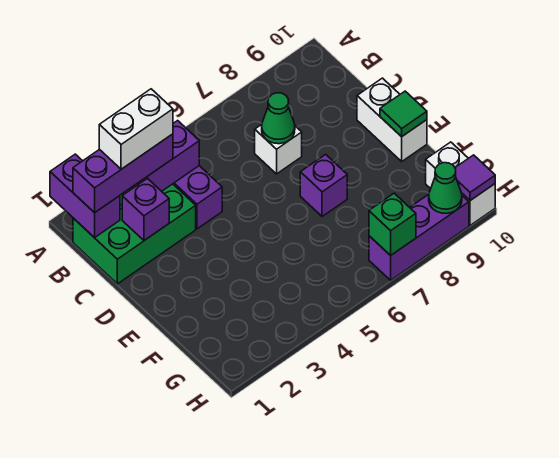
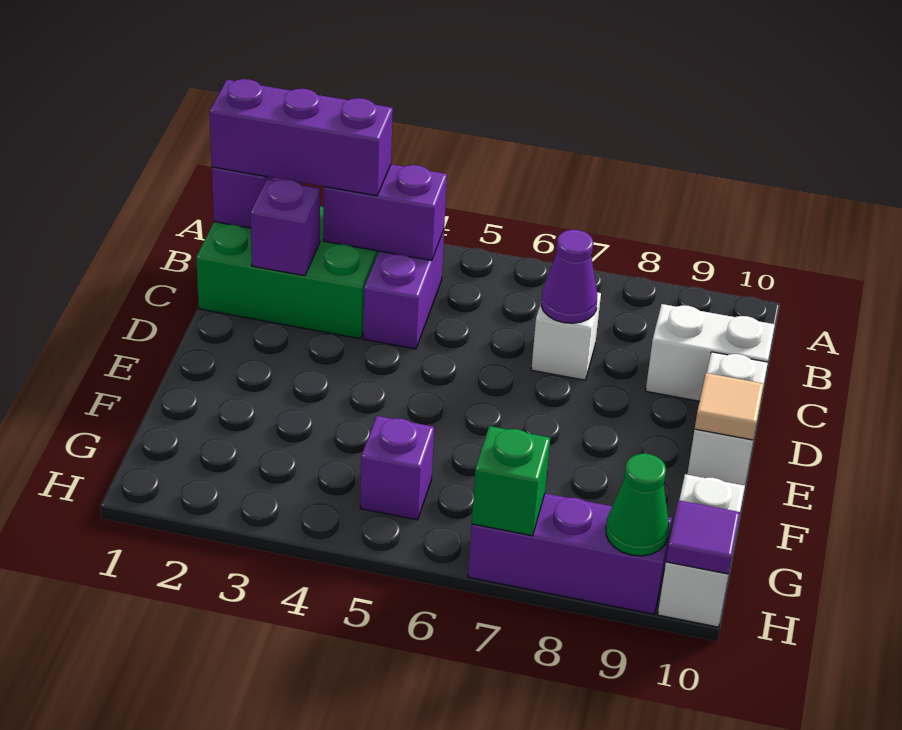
white brick B2:B3 level 4 -> white brick C9:C10 level 1
green cone C7 level 2 -> purple cone C7 level 2
purple brick E7 level 1 -> purple brick G5 level 1
green tile E10 level 2 -> tan tile E10 level 2

